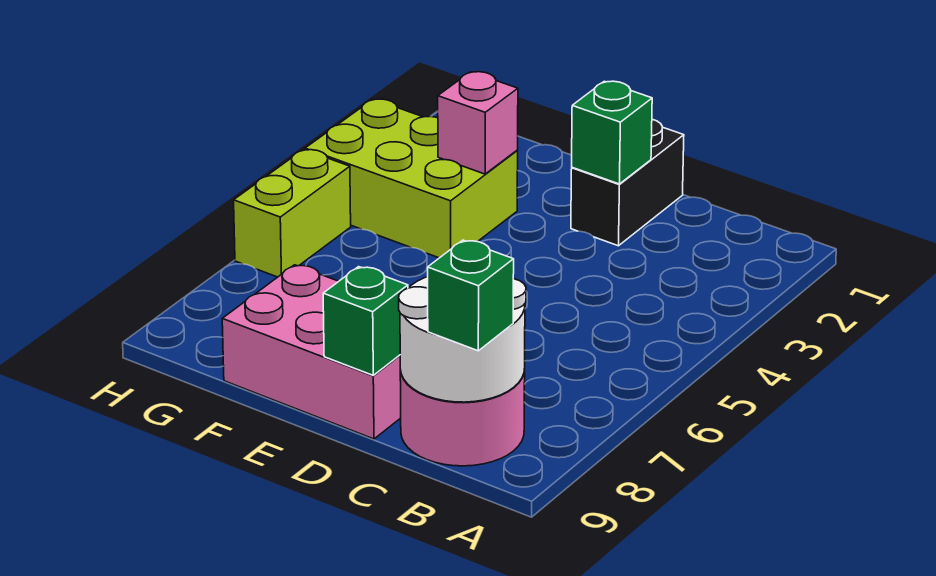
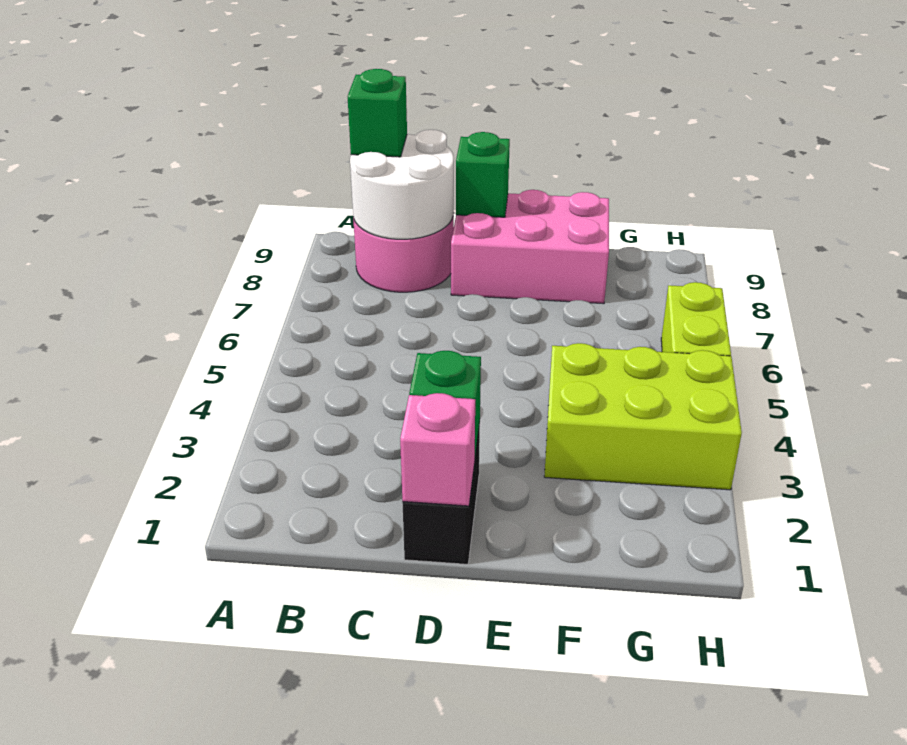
pink brick F3 level 2 -> pink brick D1 level 2

